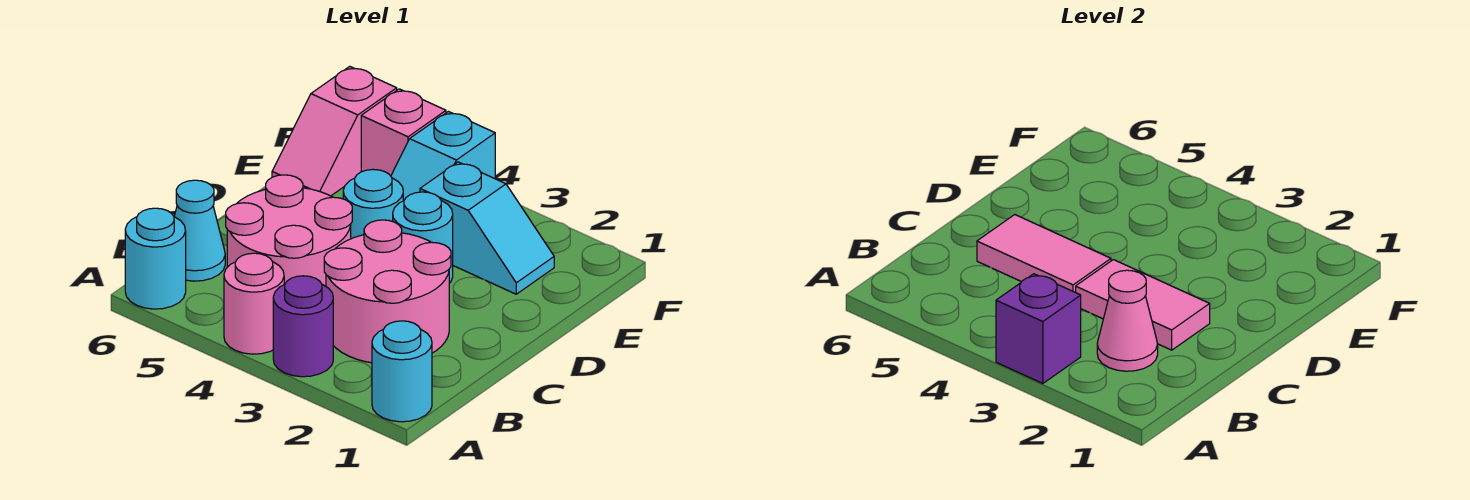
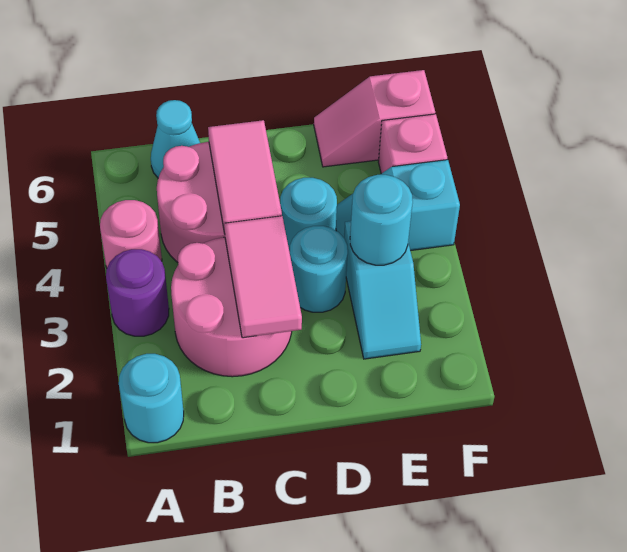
purple brick A3 level 2 -> none
cyan round brick A6 level 1 -> cyan round brick E3 level 2
pink cone B2 level 2 -> none

